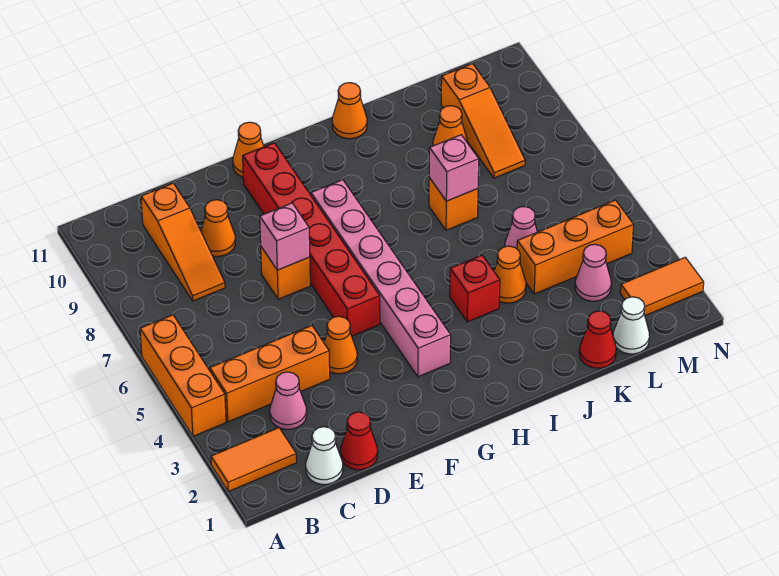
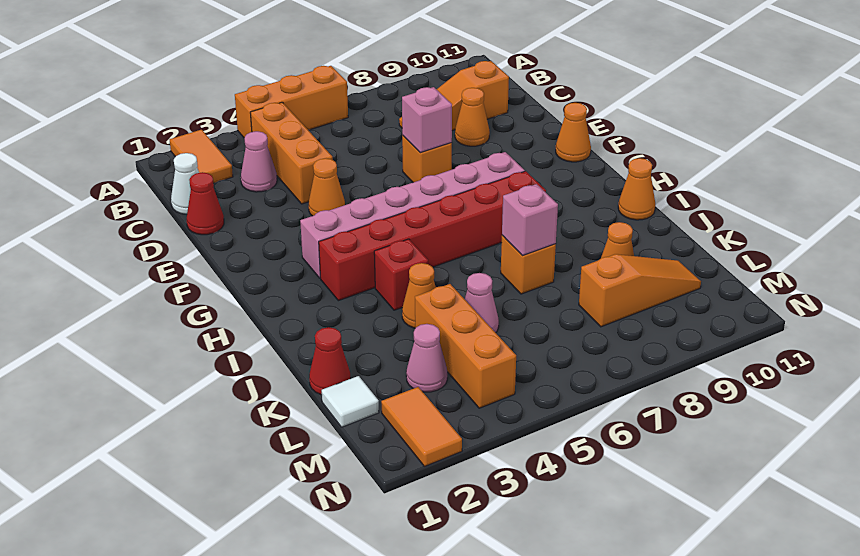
red brick F5:F10 level 1 -> red brick H3:H8 level 1
white cone L1 level 1 -> white tile L1 level 1
orange slope L8:L10 level 1 top 10 -> orange slope L8:L10 level 1 top 8

